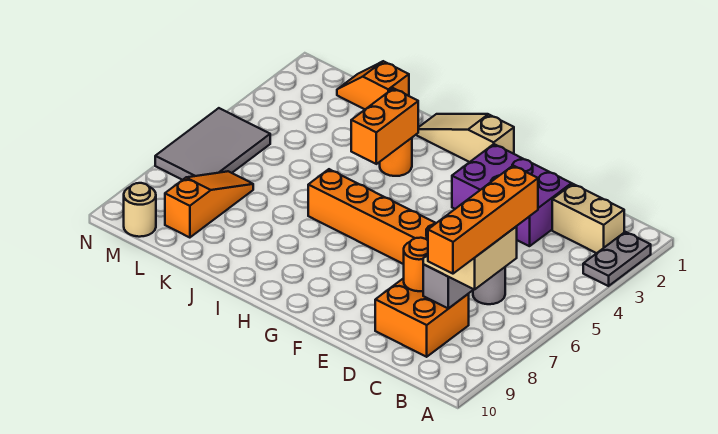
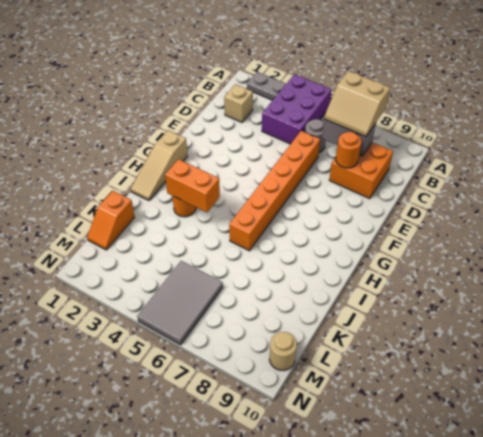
tan brick B2:C2 level 1 -> tan brick C2 level 1
orange brick B6:B9 level 4 -> none
purple brick D2:F3 level 1 -> purple brick A4:C5 level 1
orange slope L7:L9 level 1 top 9 -> none
grey tile M5:N7 level 1 -> grey tile L5:N6 level 1

